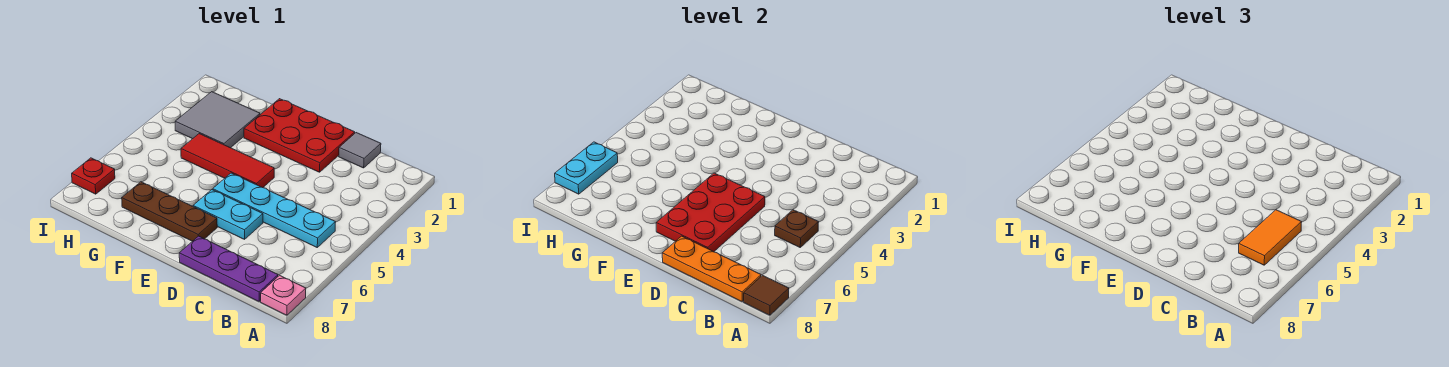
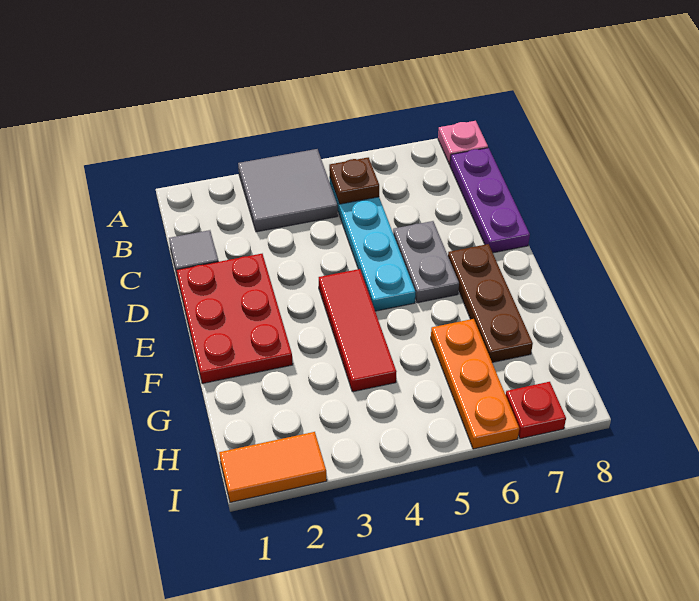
brown tile A8 level 2 -> none
orange tile B5:B6 level 3 -> orange tile I1:I2 level 1
orange plate B8:D8 level 2 -> orange plate G6:I6 level 1
red plate D5:E7 level 2 -> none
cyan plate D6:E6 level 1 -> grey plate D6:E6 level 1
grey tile G2:H3 level 1 -> grey tile A3:B4 level 1
cyan plate I6:I7 level 2 -> none

